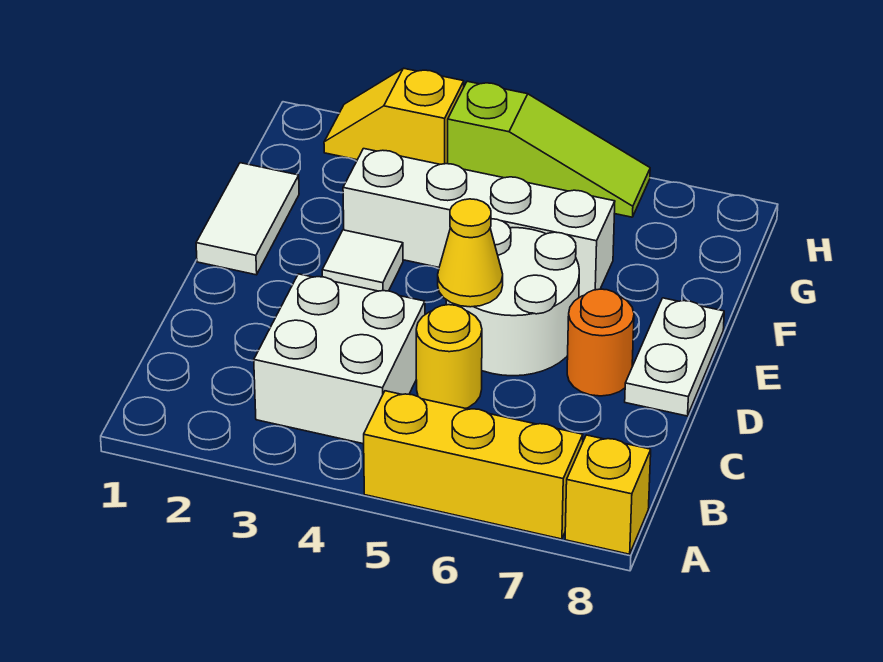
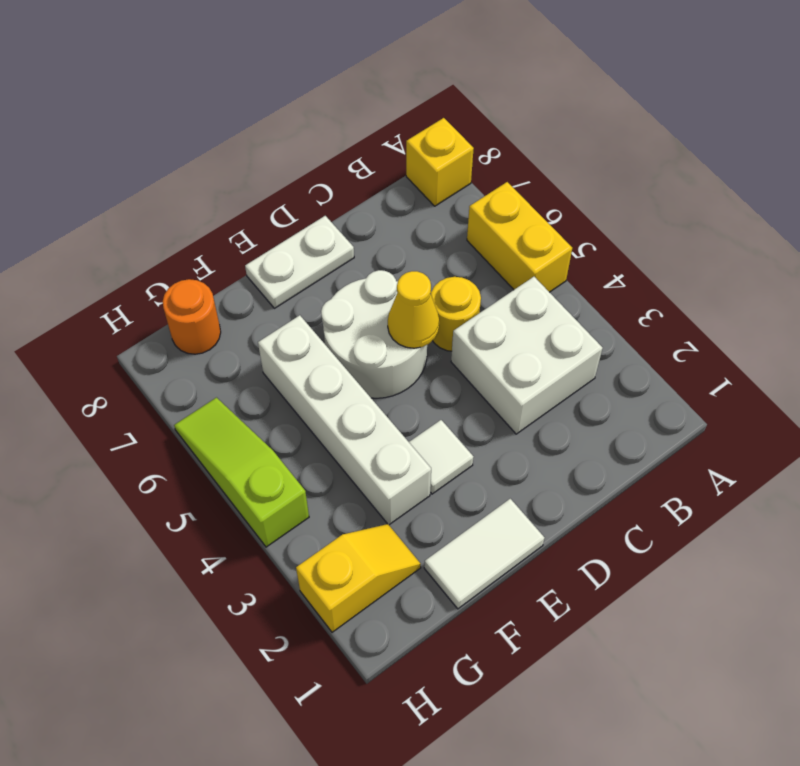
yellow brick A5:A7 level 1 -> yellow brick A5:A6 level 1
orange round brick D7 level 1 -> orange round brick G8 level 1
yellow slope H2:H3 level 1 top 3 -> yellow slope G2:H2 level 1 top H

